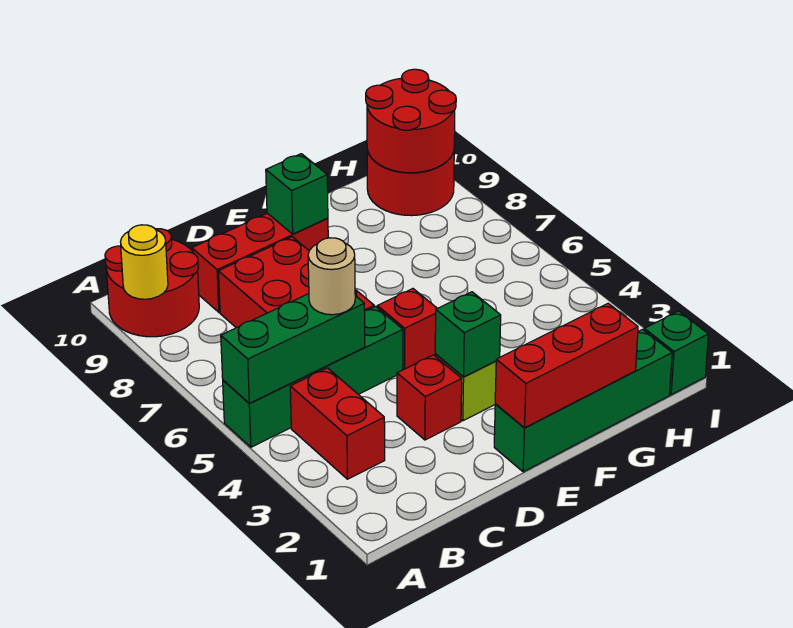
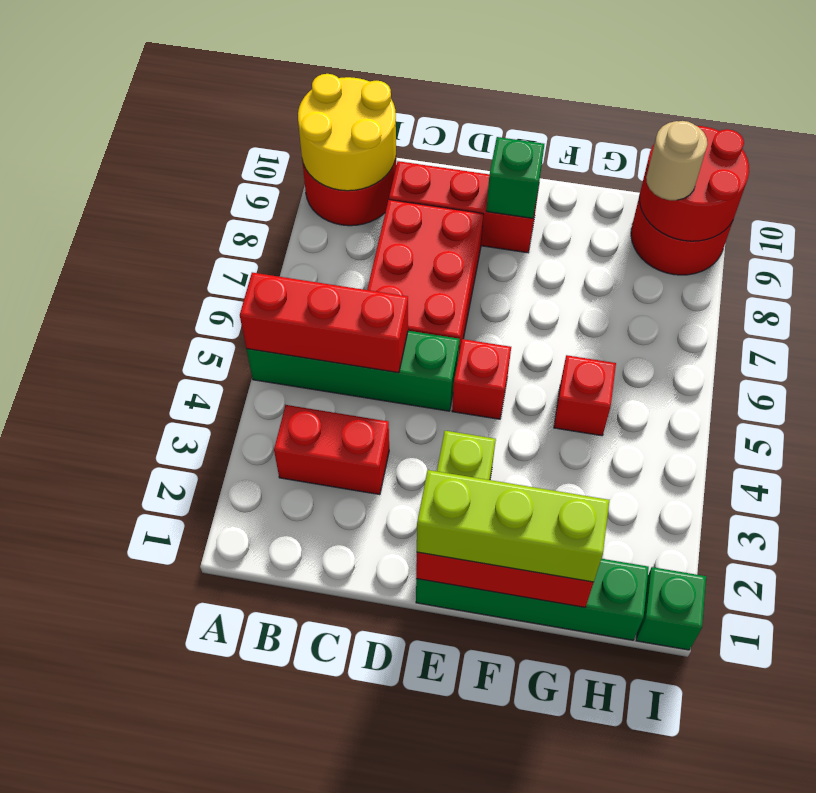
green brick A5:C5 level 2 -> red brick A5:C5 level 2
yellow round brick A9 level 2 -> yellow round brick A9:B10 level 2
red brick B3:B4 level 1 -> red brick B3:C3 level 1
tan round brick C5 level 3 -> tan round brick H9 level 3
red brick D3 level 1 -> red brick G5 level 1
none -> lime brick E1:G1 level 3
green brick E3 level 2 -> none

